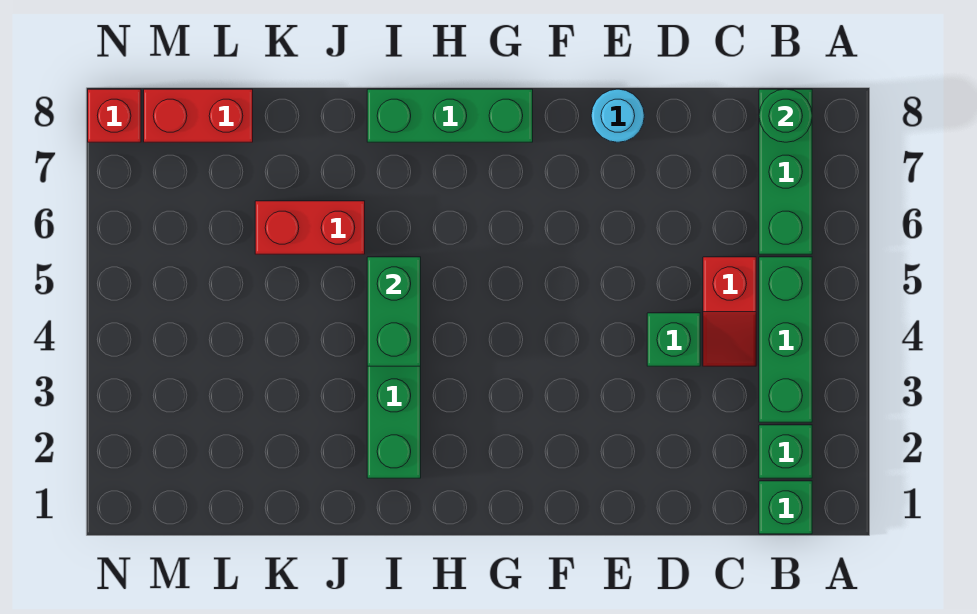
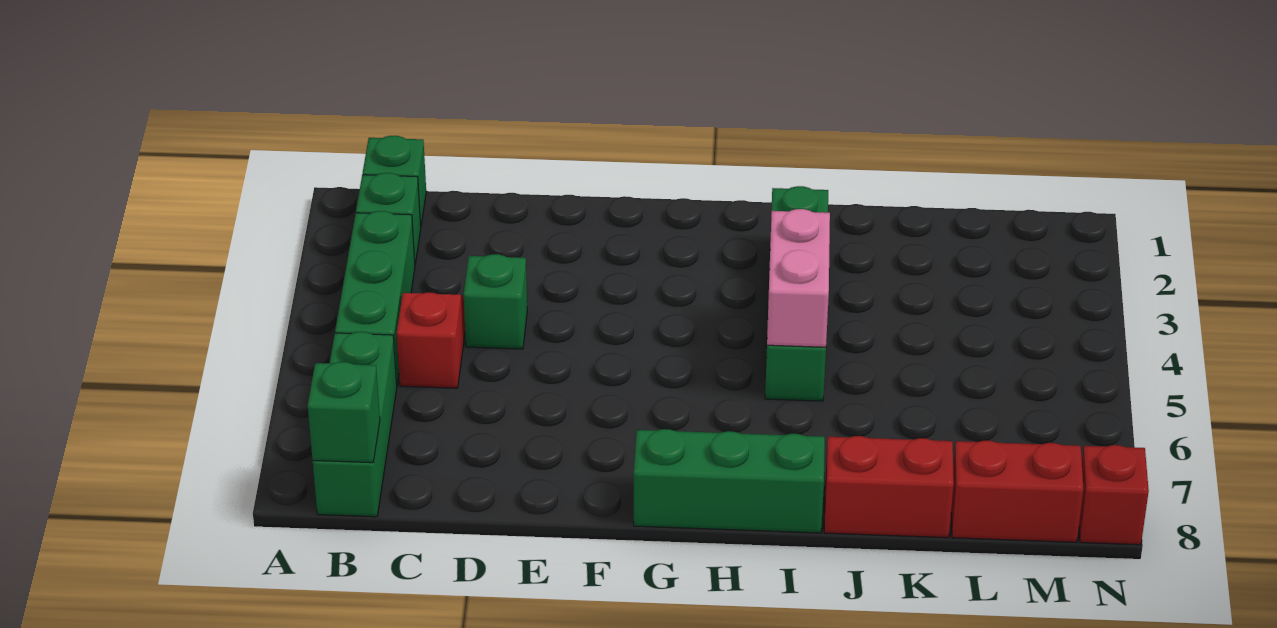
green round brick B8 level 2 -> green brick B8 level 2
cyan round brick E8 level 1 -> none
green brick I4:I5 level 2 -> pink brick I4:I5 level 2
red brick J6:K6 level 1 -> red brick J8:K8 level 1

